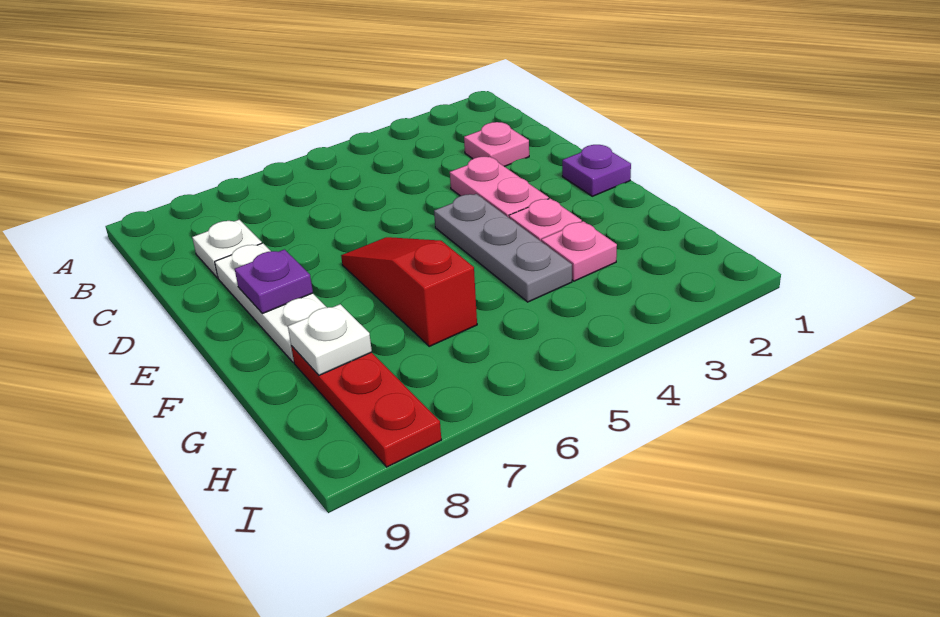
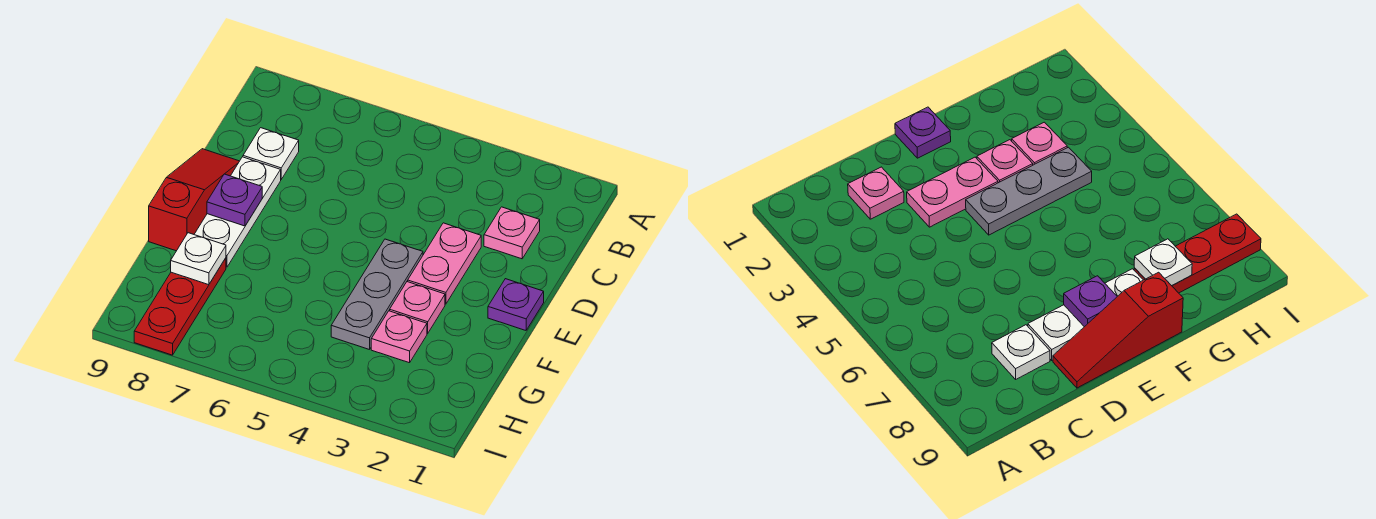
red slope E6:G6 level 1 top G -> red slope D9:F9 level 1 top F

